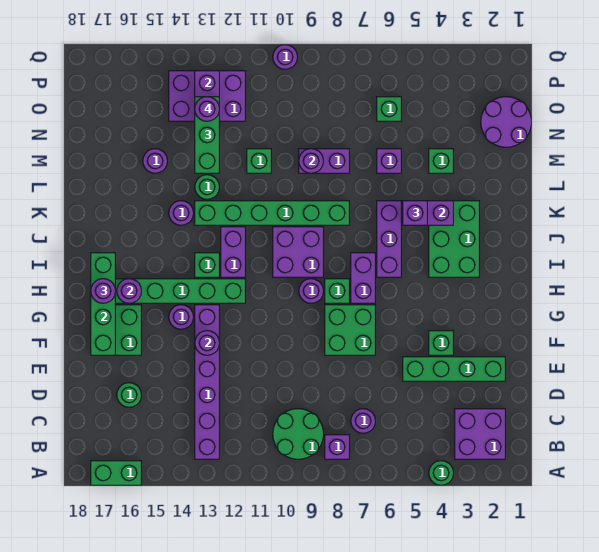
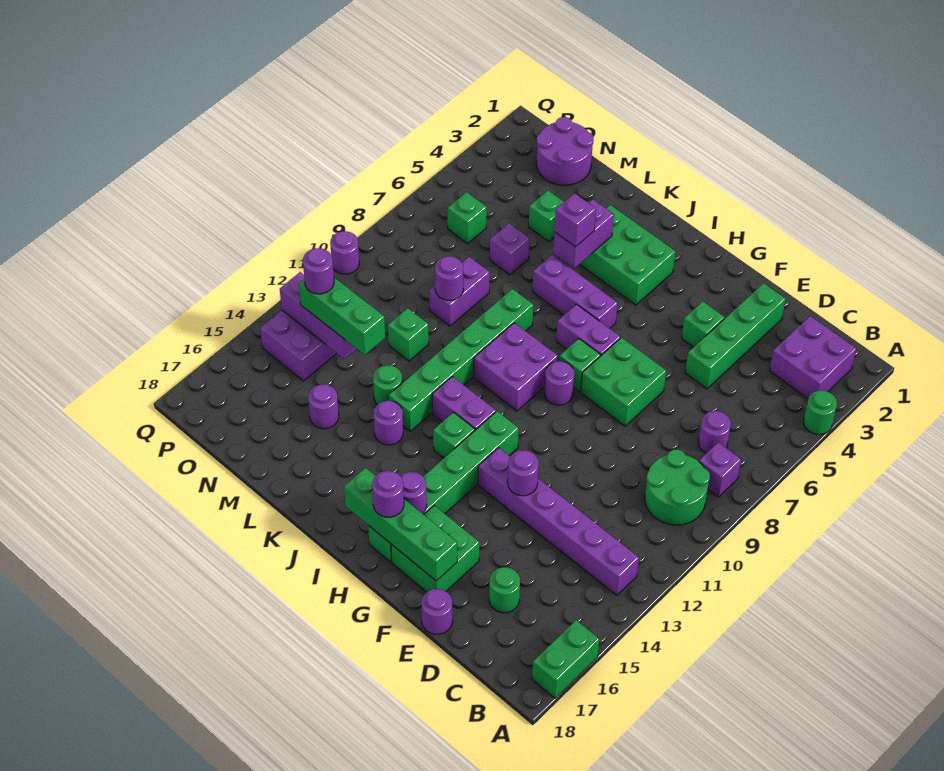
purple round brick G14 level 1 -> purple round brick E18 level 1

